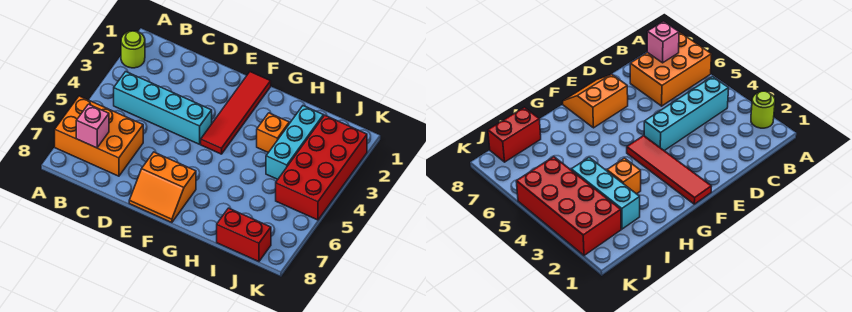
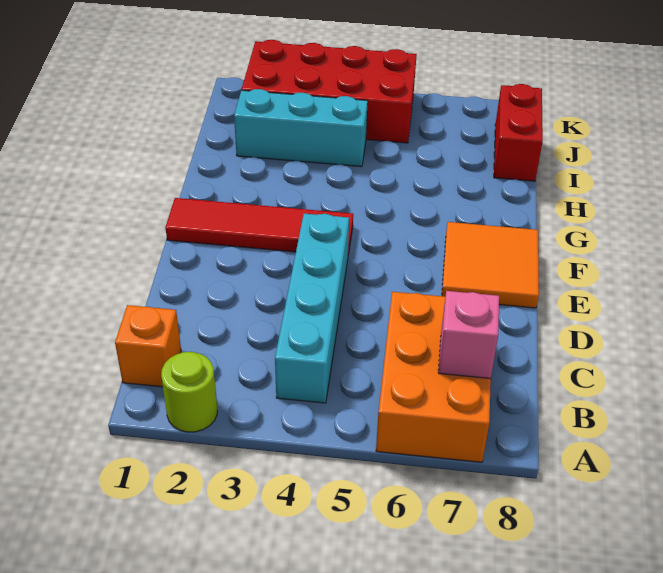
orange slope E7:F8 level 1 top 7 -> orange tile E7:F8 level 1
orange brick H3 level 1 -> orange brick B1 level 1

